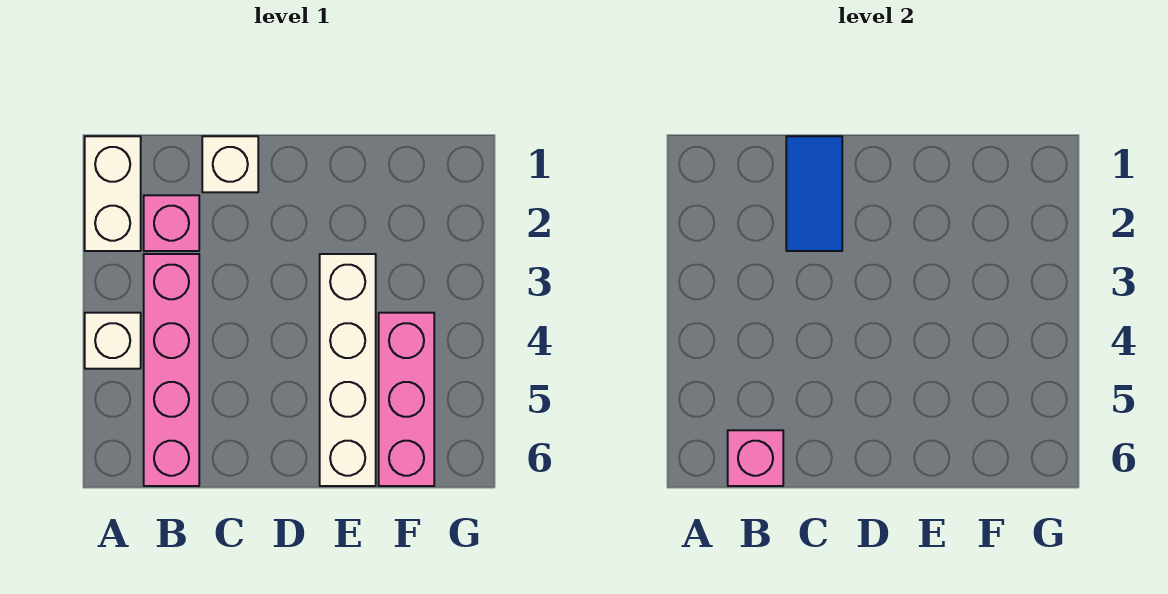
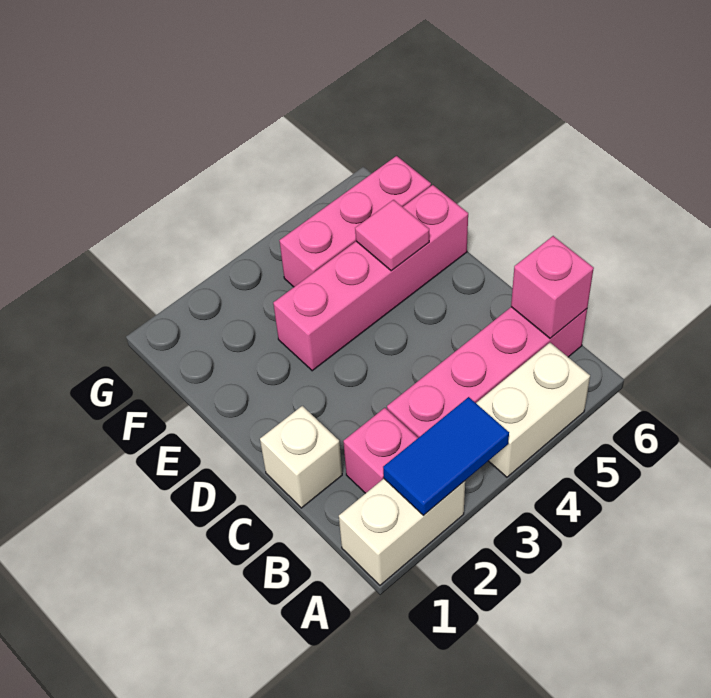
white brick A4 level 1 -> white brick A4:A5 level 1
blue tile C1:C2 level 2 -> blue tile A2:A3 level 2
white brick E3:E6 level 1 -> pink brick E3:E6 level 1
none -> pink tile E5 level 2

